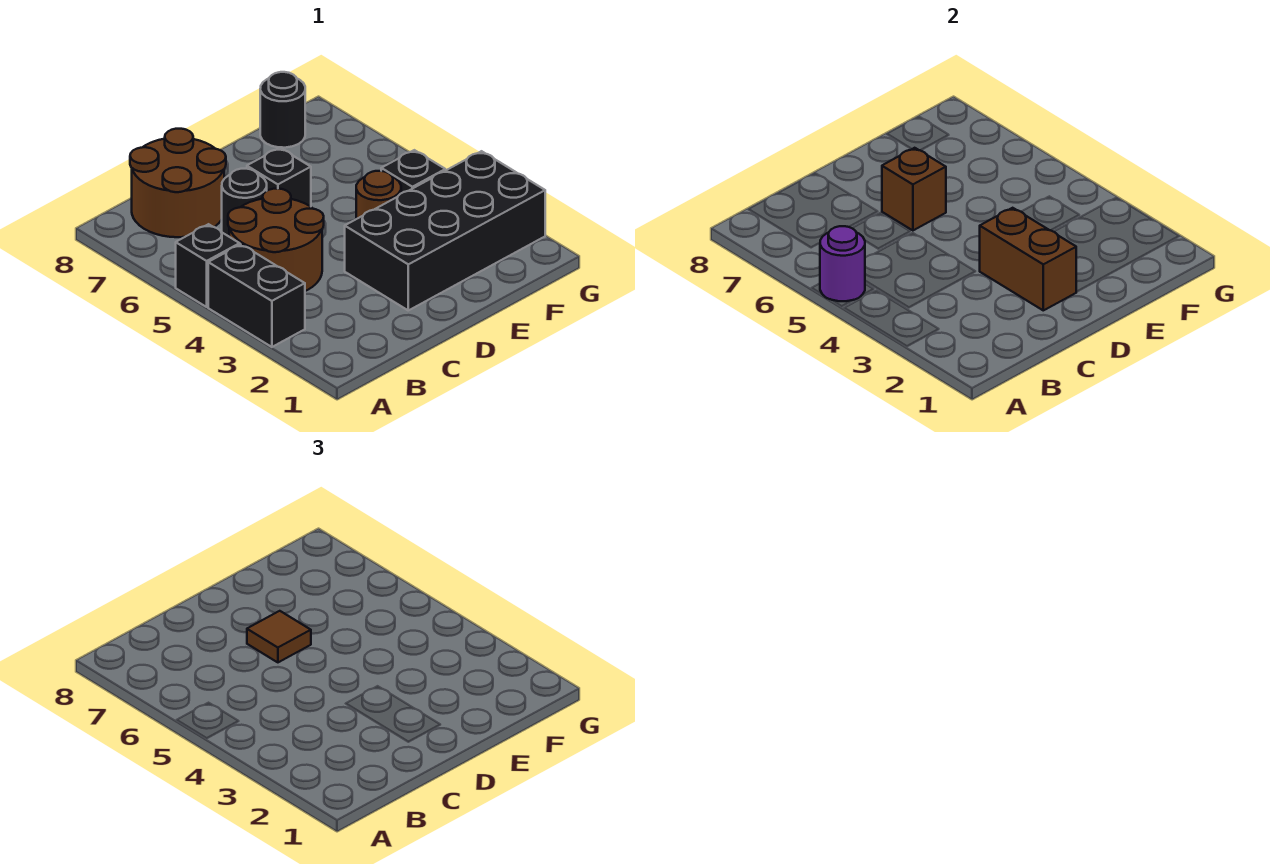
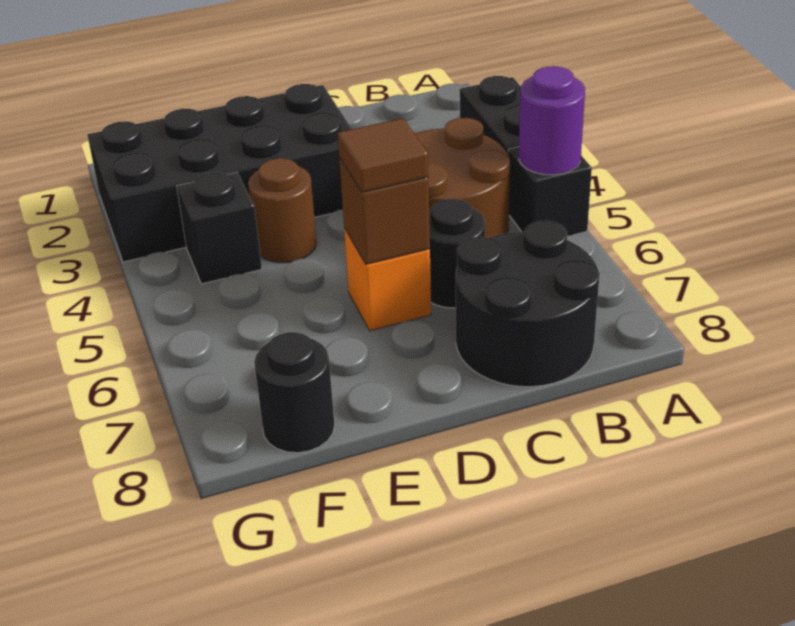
brown round brick B7:C8 level 1 -> black round brick B7:C8 level 1
brown brick D2:D3 level 2 -> none
black brick D6 level 1 -> orange brick D6 level 1

